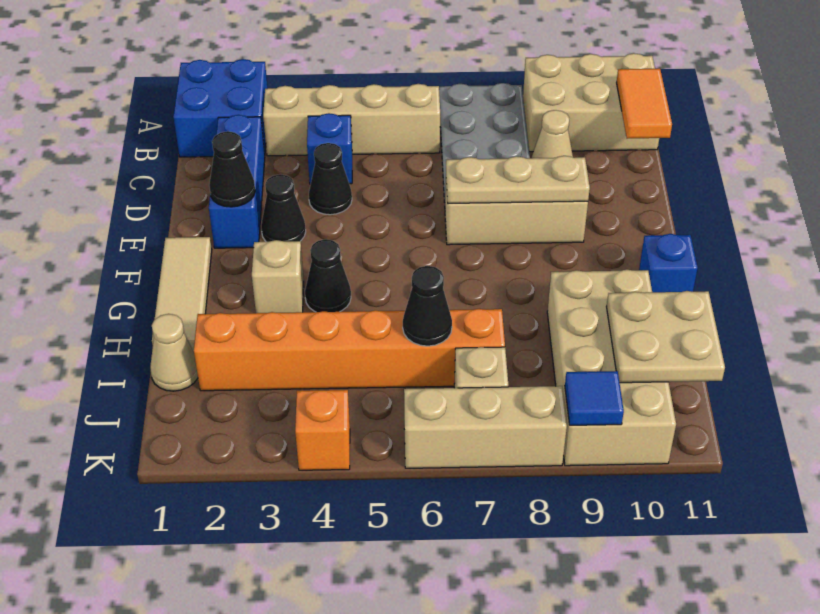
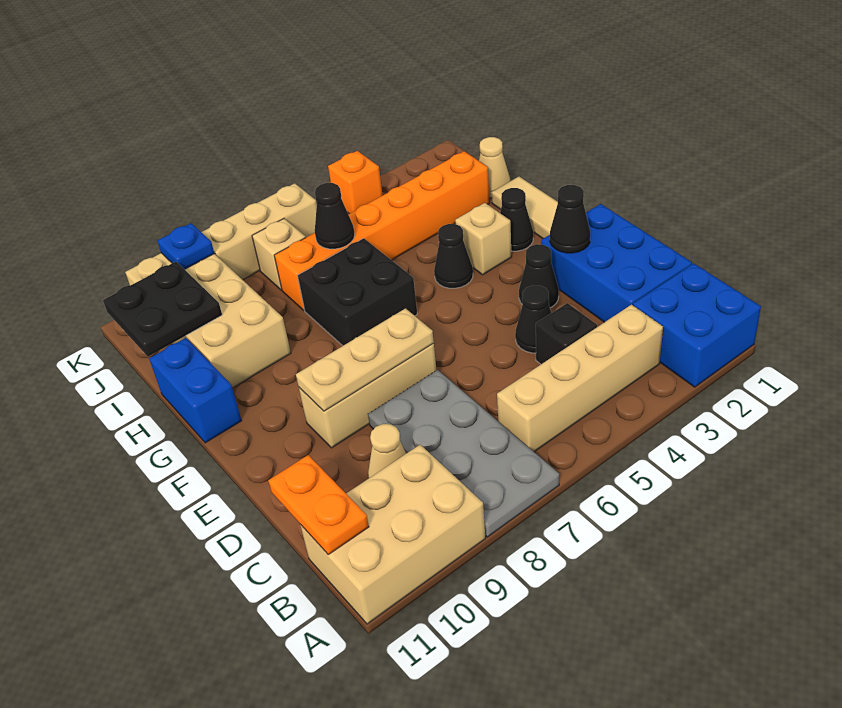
orange tile B11:C11 level 2 -> orange plate B11:C11 level 2
blue brick C2:E2 level 1 -> blue brick C1:E2 level 1
blue brick C4 level 1 -> black brick C4 level 1
none -> black cone G2 level 1
none -> black brick G6:H7 level 1
blue brick G11 level 1 -> blue brick G11:H11 level 1
tan plate I10:J11 level 2 -> black plate I10:J11 level 2
blue tile K9 level 2 -> blue plate K9 level 2

